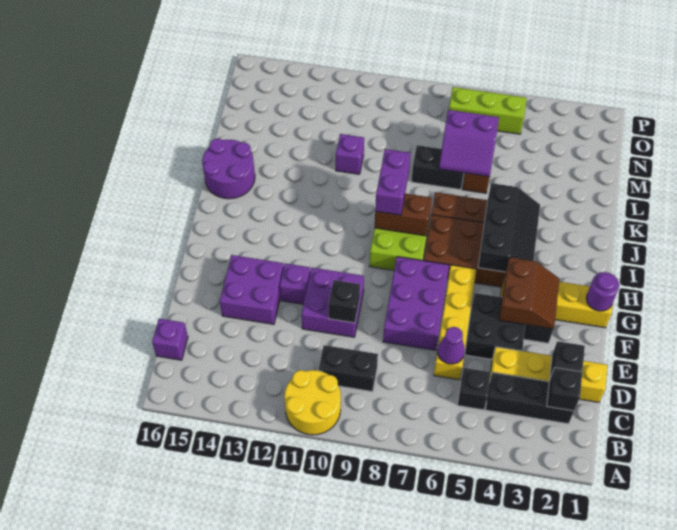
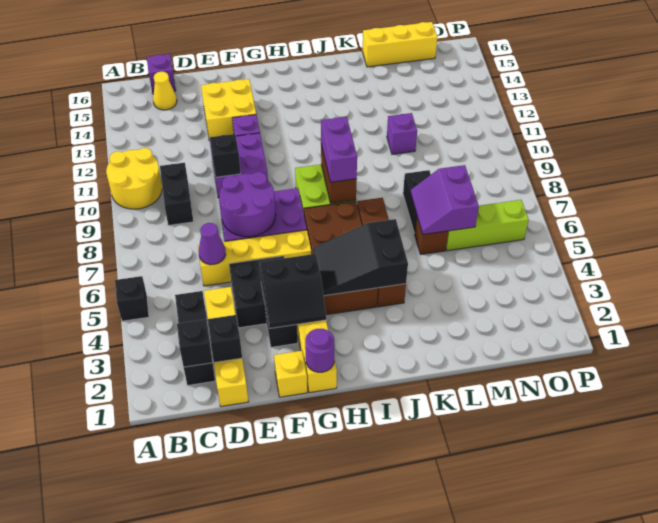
black brick C5 level 1 -> black brick A5 level 1
none -> yellow cone C15 level 1
purple brick E13:F14 level 1 -> yellow brick E13:F14 level 1
none -> yellow brick F1 level 1
brown slope F3:G4 level 2 top 4 -> black slope F3:G4 level 2 top 4
black slope H4:J5 level 2 top 5 -> black slope H4:J5 level 2 top J
purple brick I9:J9 level 3 -> purple brick I8:I9 level 3
purple round brick J15:K16 level 1 -> purple round brick E7:F8 level 2
none -> yellow brick L16:N16 level 1
lime brick O5:O7 level 1 -> lime brick M6:O6 level 1

